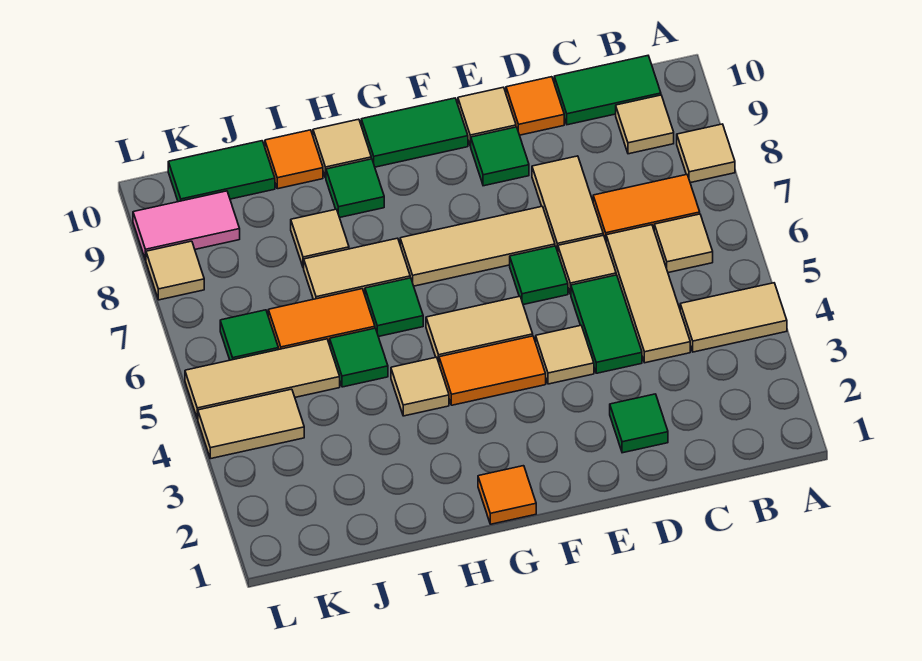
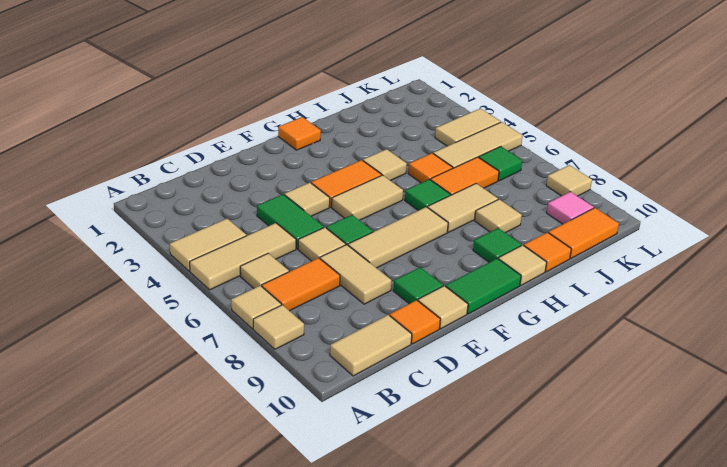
tan tile B9 level 1 -> tan tile A7 level 1
green tile B10:C10 level 1 -> tan tile B10:C10 level 1
tan tile C4:C6 level 1 -> tan tile A5:C5 level 1
green tile D2 level 1 -> none
green tile I5 level 1 -> orange tile I5 level 1
green tile J10:K10 level 1 -> orange tile J10:K10 level 1
pink tile K9:L9 level 1 -> pink tile K9 level 1

